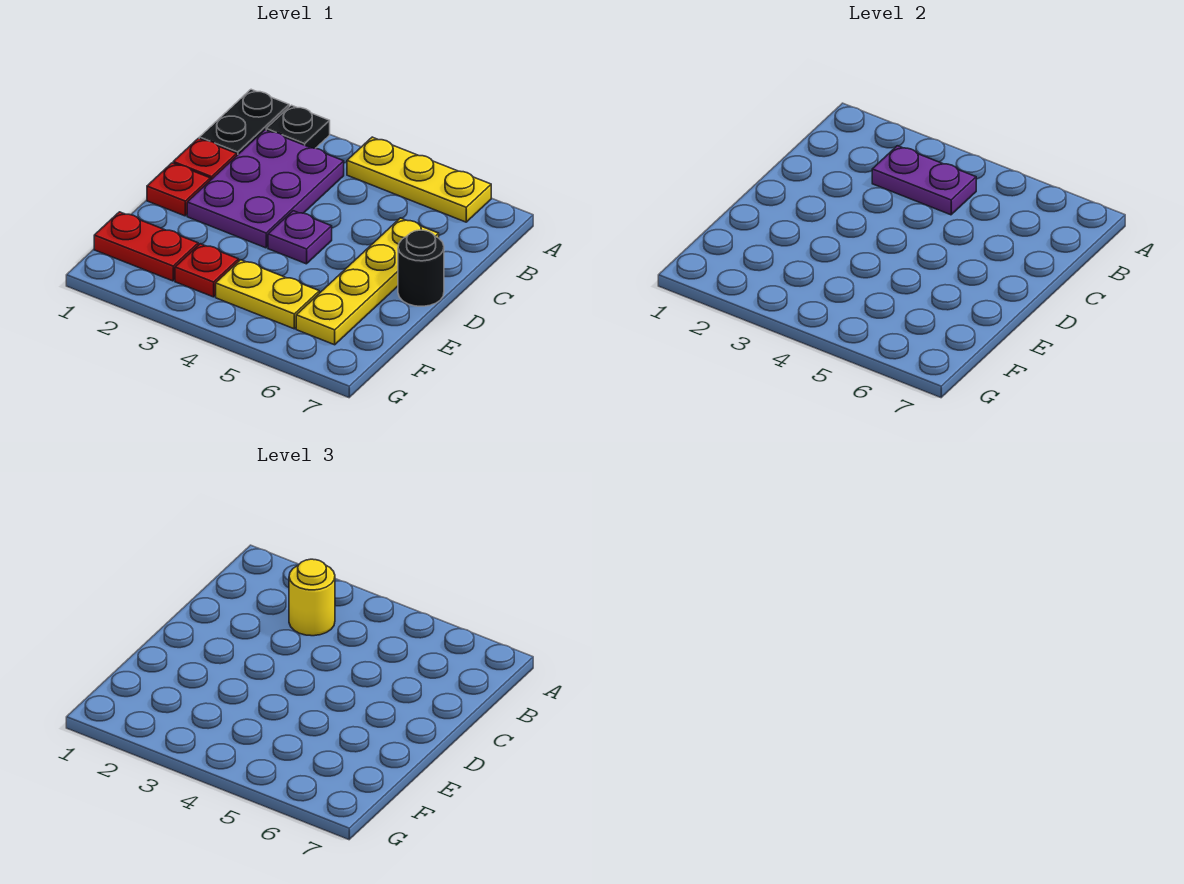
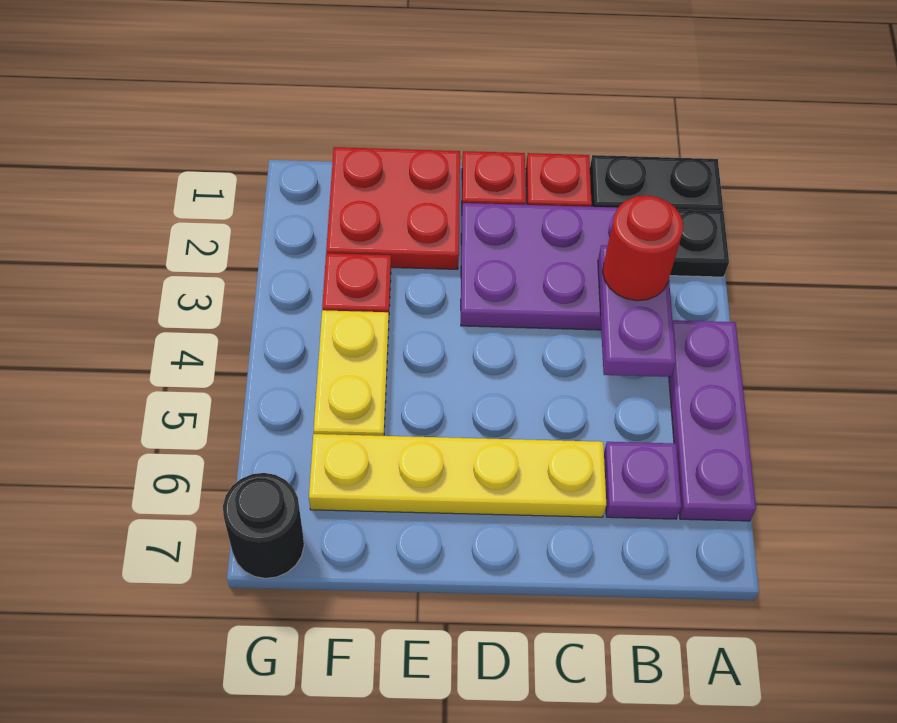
yellow plate A4:A6 level 1 -> purple plate A4:A6 level 1
yellow round brick B3 level 3 -> red round brick B3 level 3
purple plate D4 level 1 -> purple plate B6 level 1
black round brick D7 level 1 -> black round brick G7 level 1
red plate F1:F2 level 1 -> red plate E1:F2 level 1

